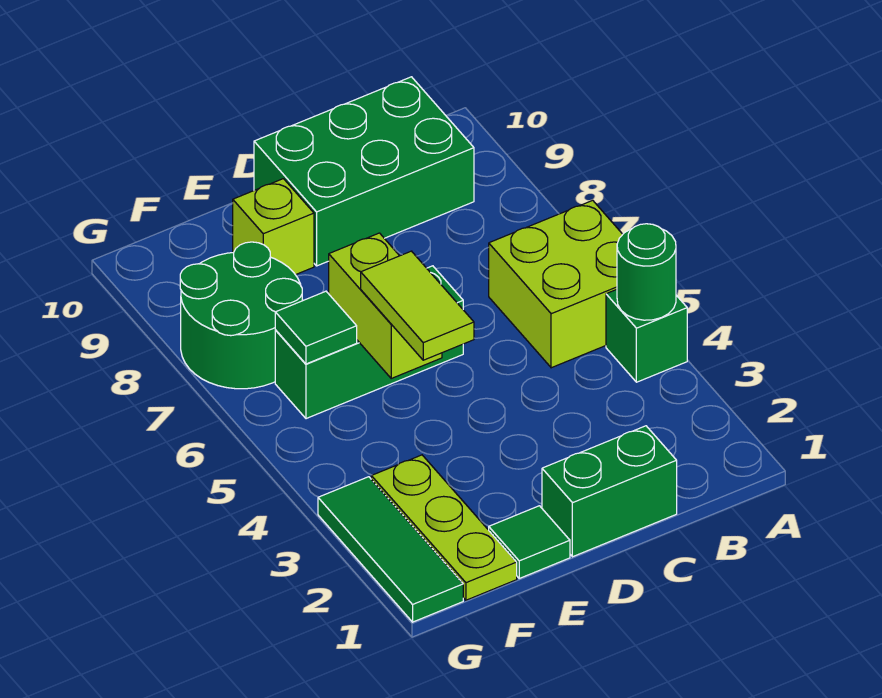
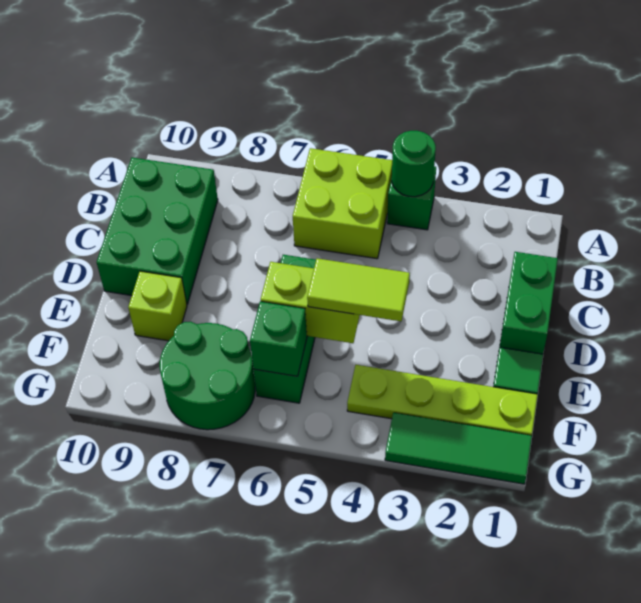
lime plate F1:F3 level 1 -> lime plate F1:F4 level 1
green tile F6 level 2 -> green brick F6 level 2

